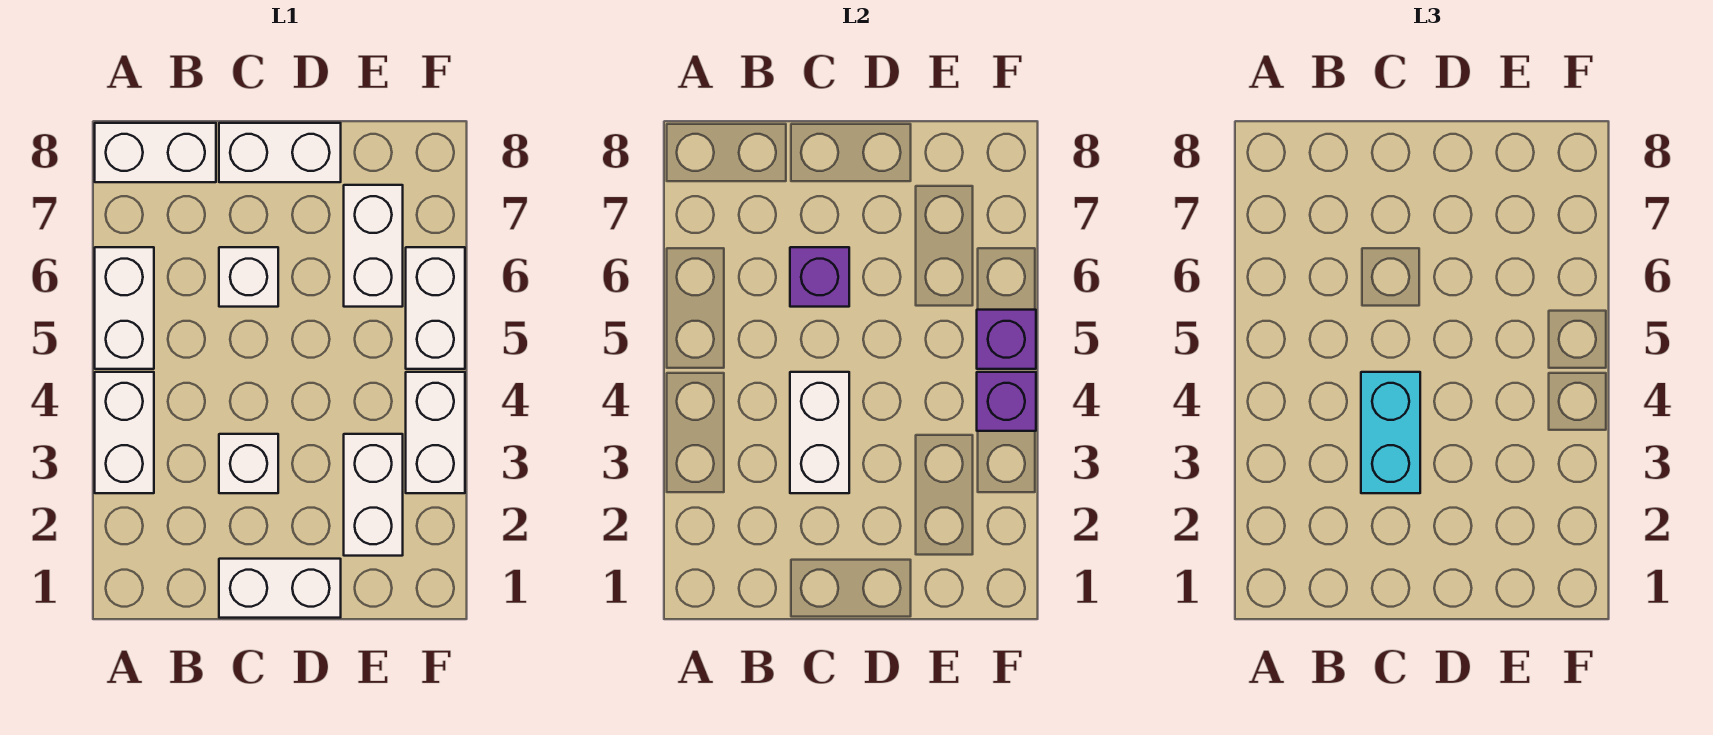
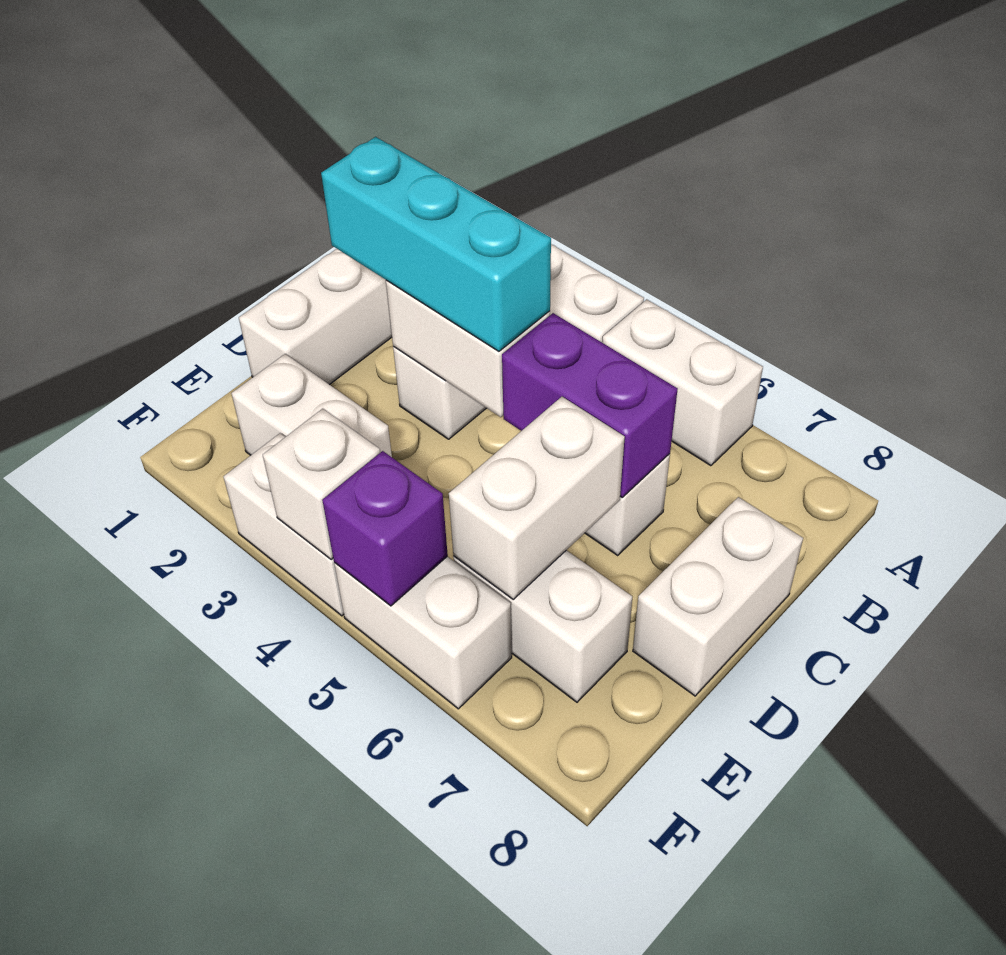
white brick A8:B8 level 1 -> white brick D6:E6 level 2
cyan brick C3:C4 level 3 -> cyan brick C2:C4 level 3
purple brick C6 level 2 -> purple brick C5:C6 level 2
purple brick F4 level 2 -> white brick F4 level 2

